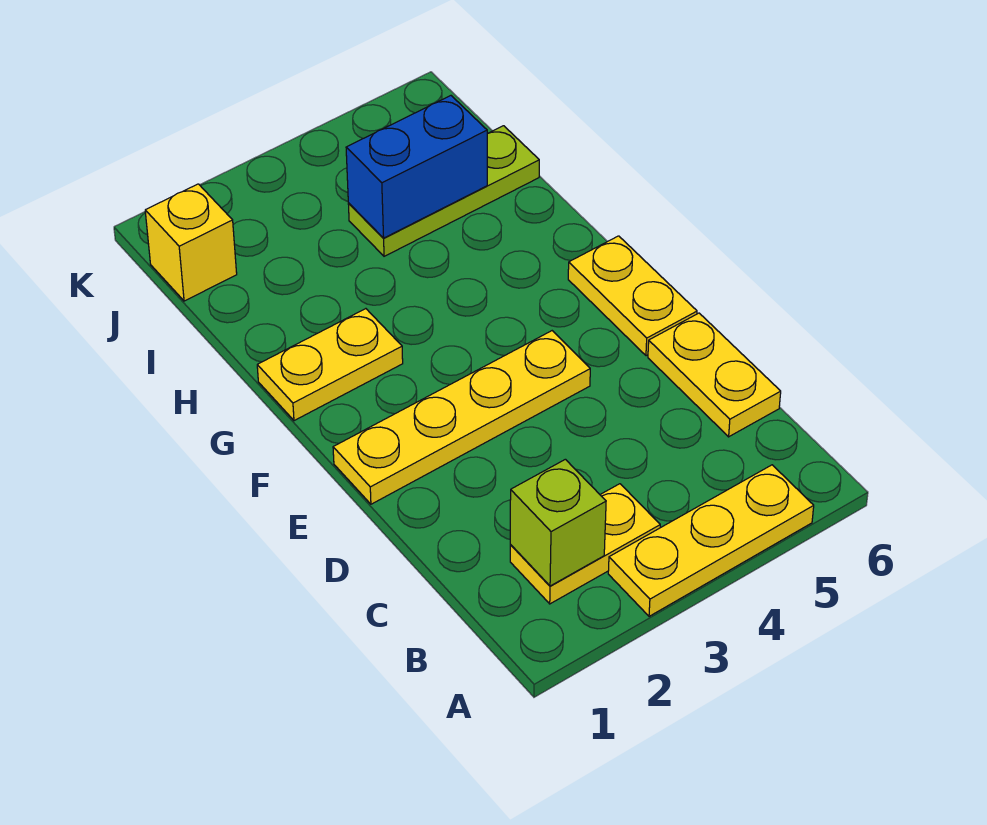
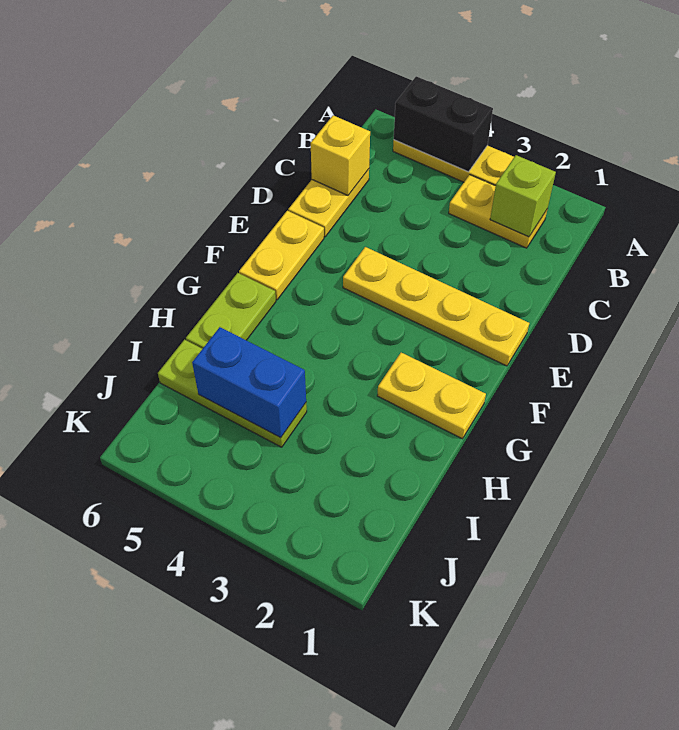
none -> black brick A4:A5 level 2
none -> lime plate G6:H6 level 1
yellow brick J1 level 1 -> yellow brick C6 level 2

